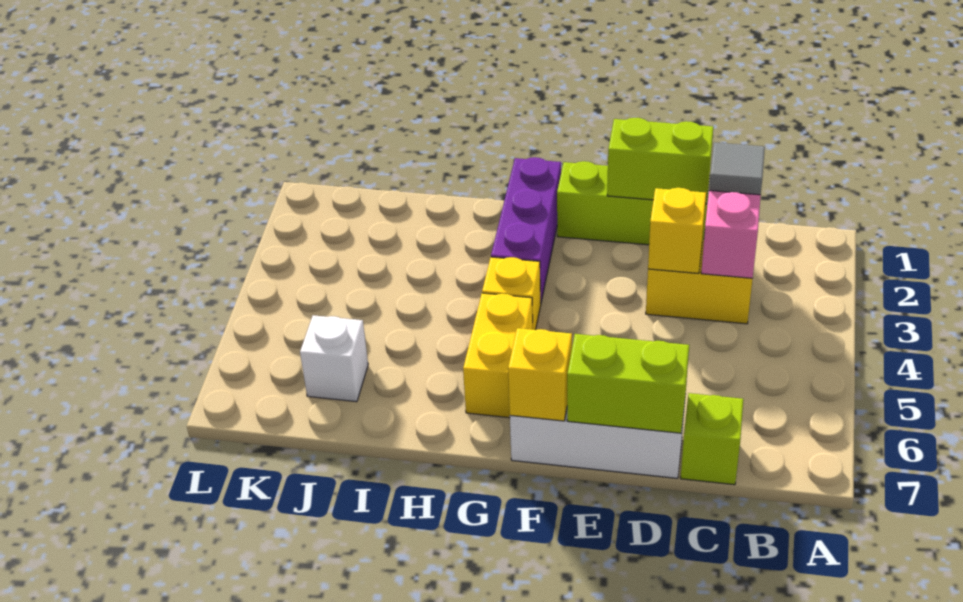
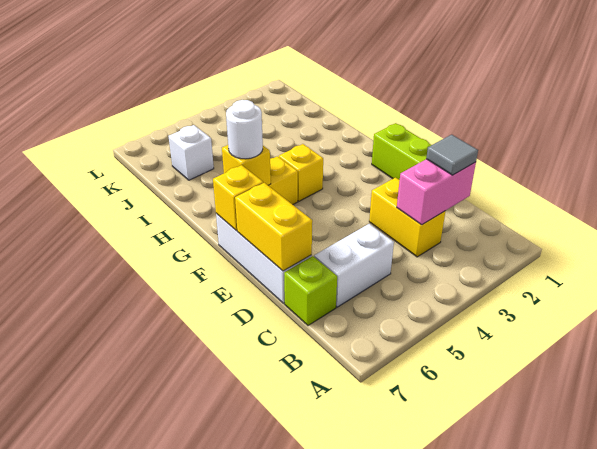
none -> white brick C5:C6 level 1
lime brick D1:E1 level 2 -> none
yellow brick D3 level 2 -> yellow brick G6 level 2
lime brick D7:E7 level 2 -> yellow brick D7:E7 level 2
purple brick G1:G3 level 1 -> none
none -> white round brick G6 level 3

